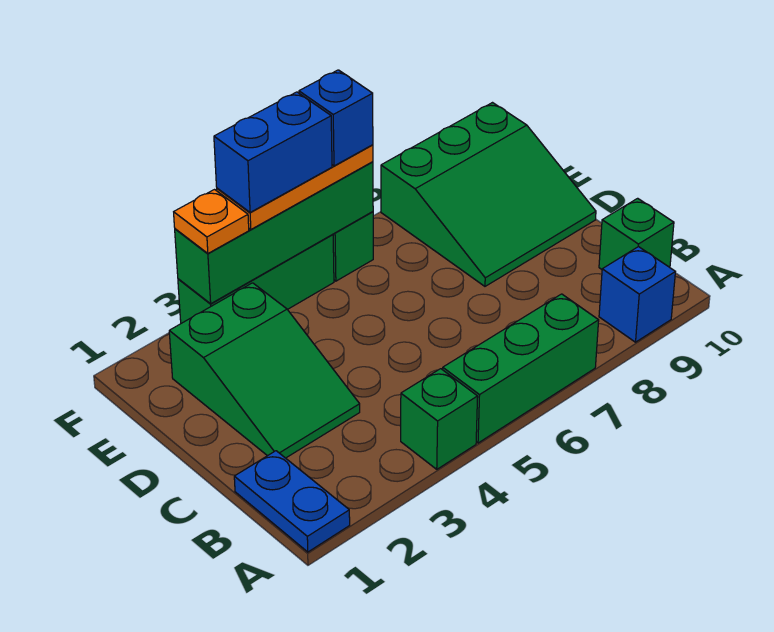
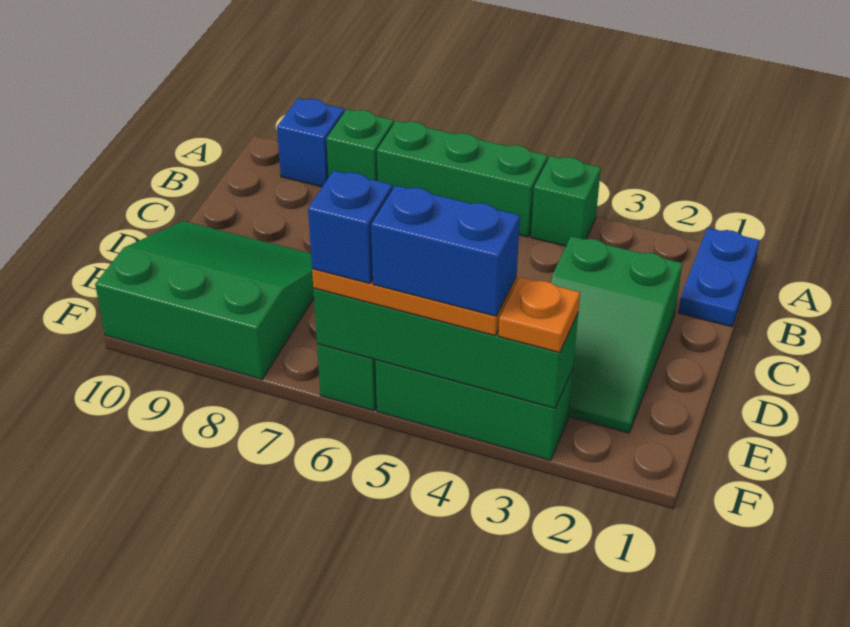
green brick B10 level 1 -> green brick A8 level 1
green slope C2:E3 level 1 top E -> green slope C2:E3 level 1 top C

